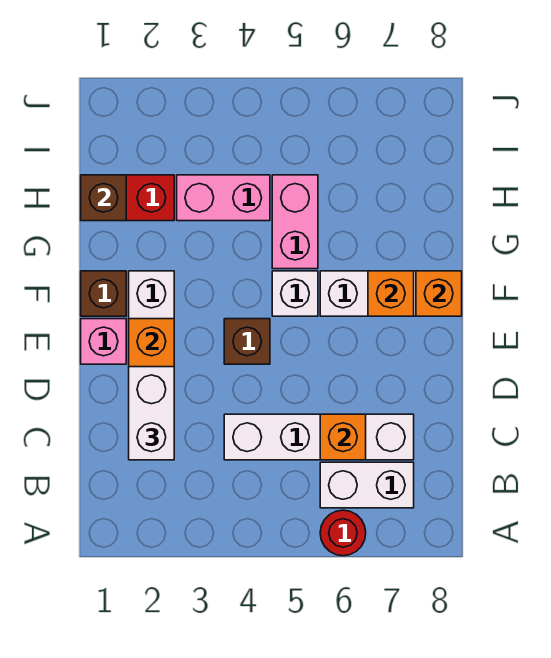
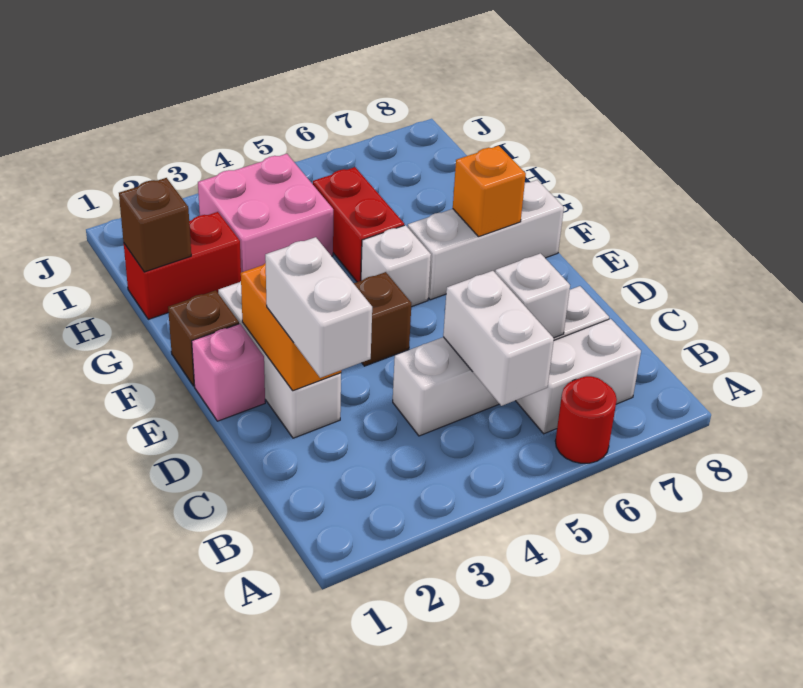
none -> white brick B5:C5 level 2
orange brick C6 level 2 -> white brick C6 level 2
orange brick F8 level 2 -> none
pink brick G5:H5 level 1 -> red brick G5:H5 level 1
pink brick H3:H4 level 1 -> pink brick H3:I4 level 1

